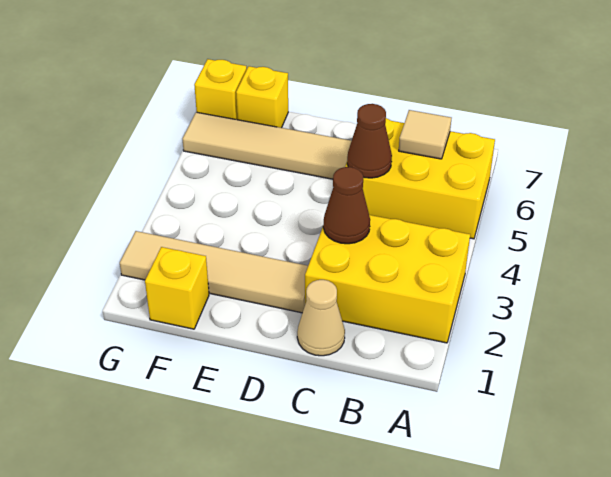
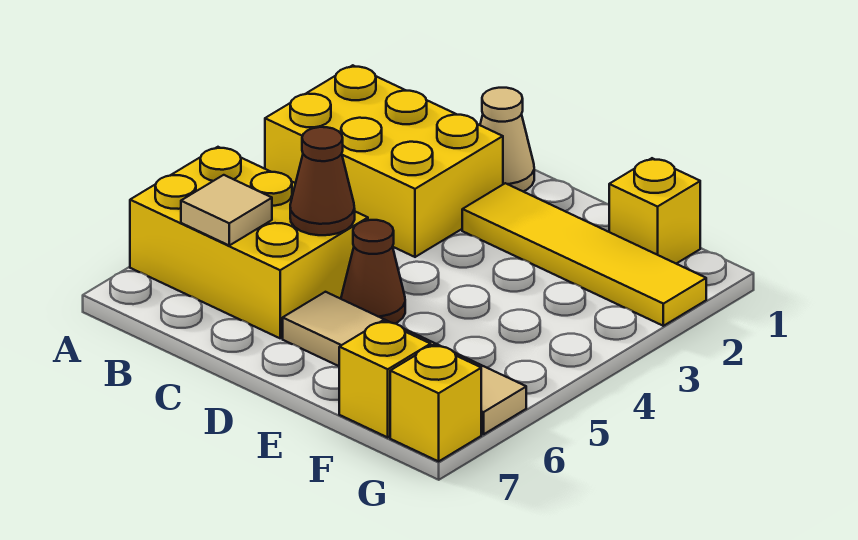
brown cone C3 level 2 -> brown cone D5 level 1
tan tile D2:G2 level 1 -> yellow tile D2:G2 level 1

